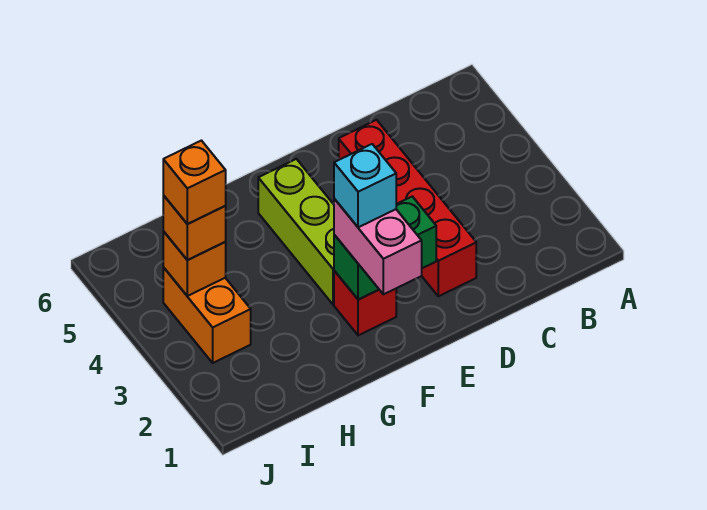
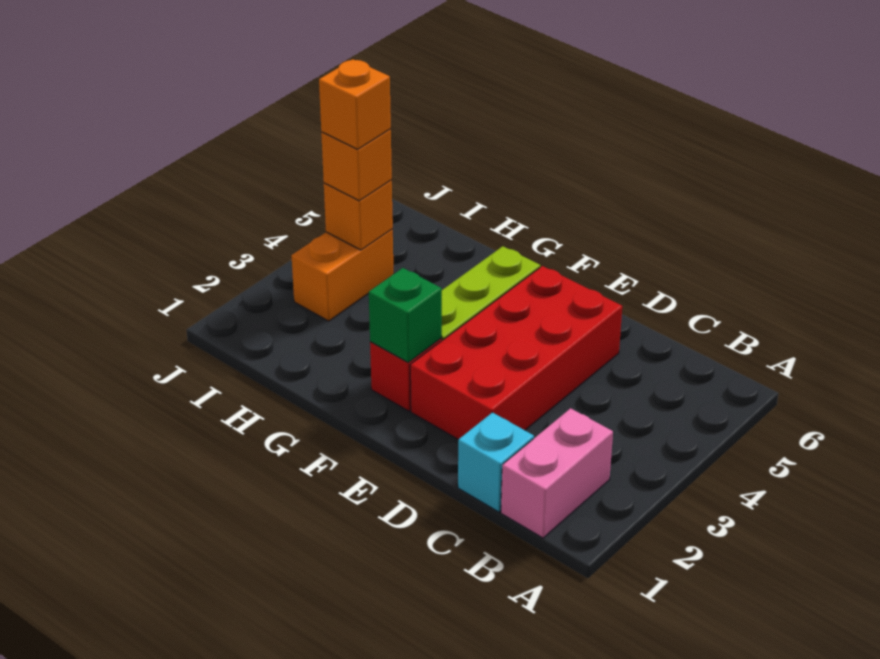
red brick D2:D5 level 1 -> red brick D2:E5 level 1
green brick E2:F2 level 2 -> green brick F2 level 2
pink brick F1:F2 level 3 -> pink brick B1:B2 level 1
cyan brick F2 level 4 -> cyan brick C1 level 1

